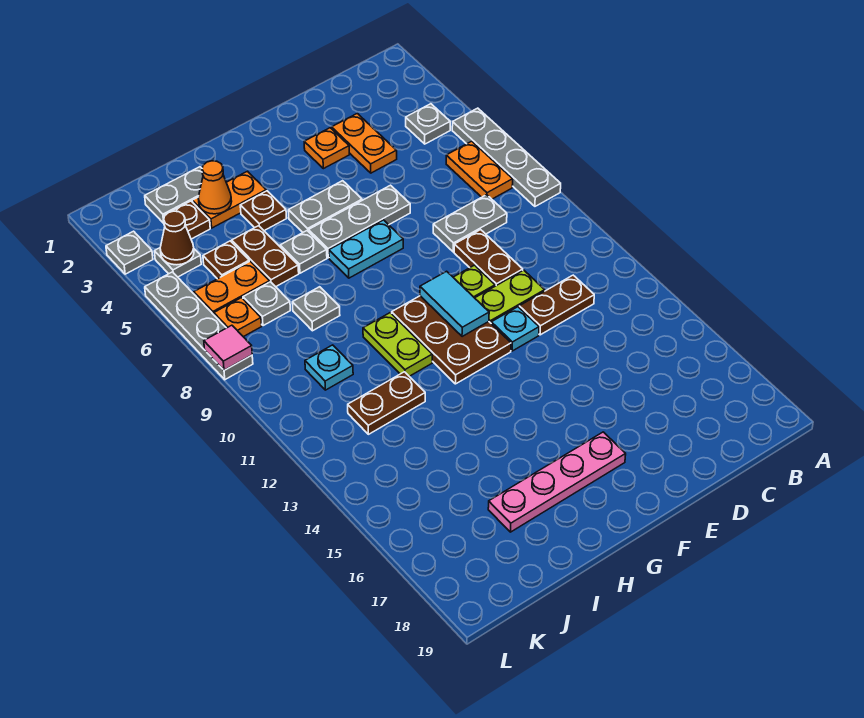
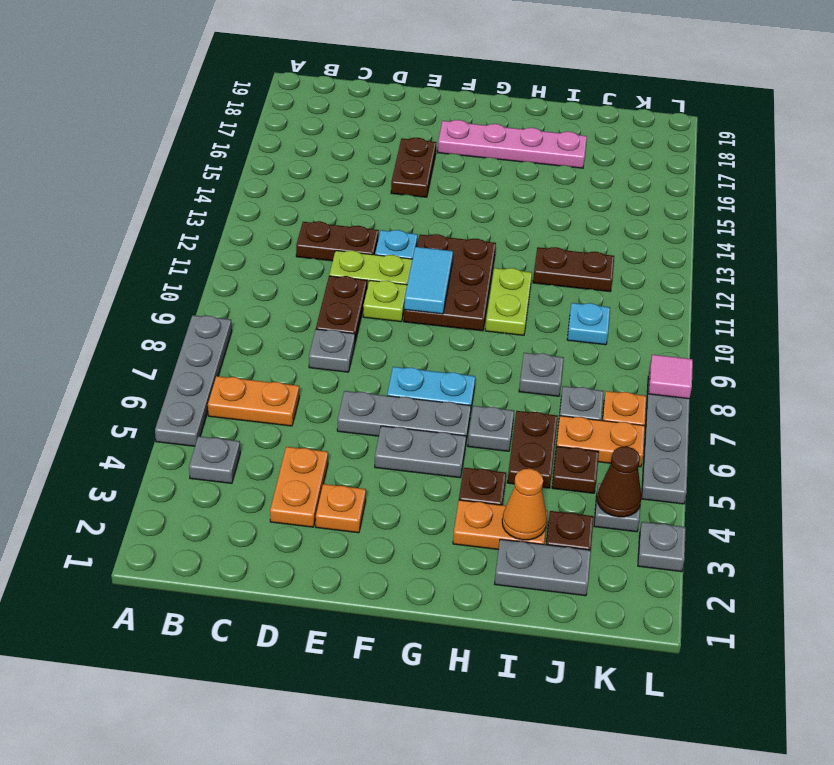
orange plate B6:B7 level 1 -> orange plate B6:C6 level 1
grey plate C8:D8 level 1 -> grey plate D8 level 1
none -> brown plate E15:E16 level 1

